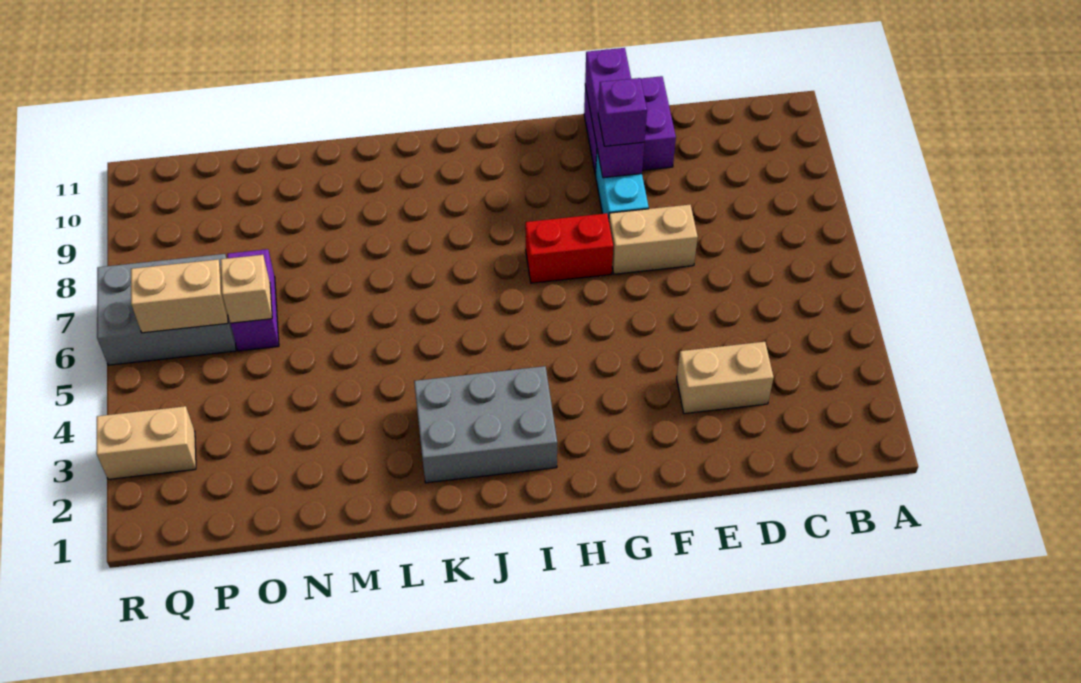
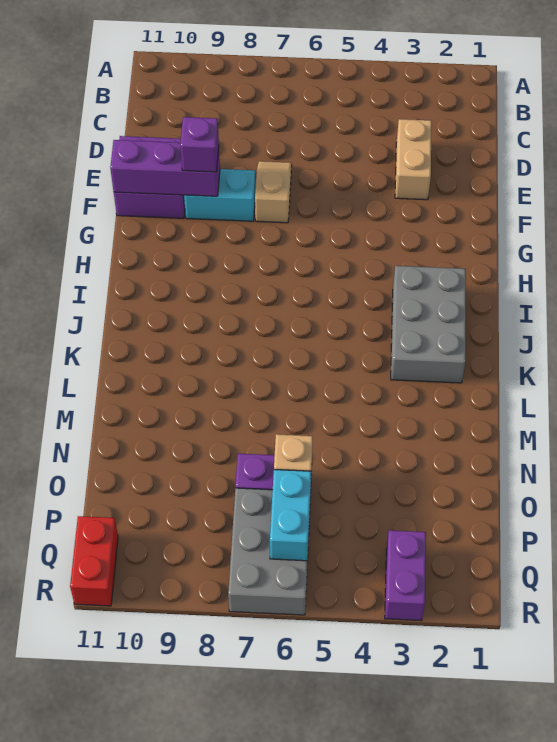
tan brick E7:F7 level 1 -> tan slope E7:F7 level 1 top F
red brick G7:H7 level 1 -> red brick Q11:R11 level 1
tan brick P6:Q6 level 2 -> cyan brick P6:Q6 level 2
tan brick Q3:R3 level 1 -> purple brick Q3:R3 level 1

